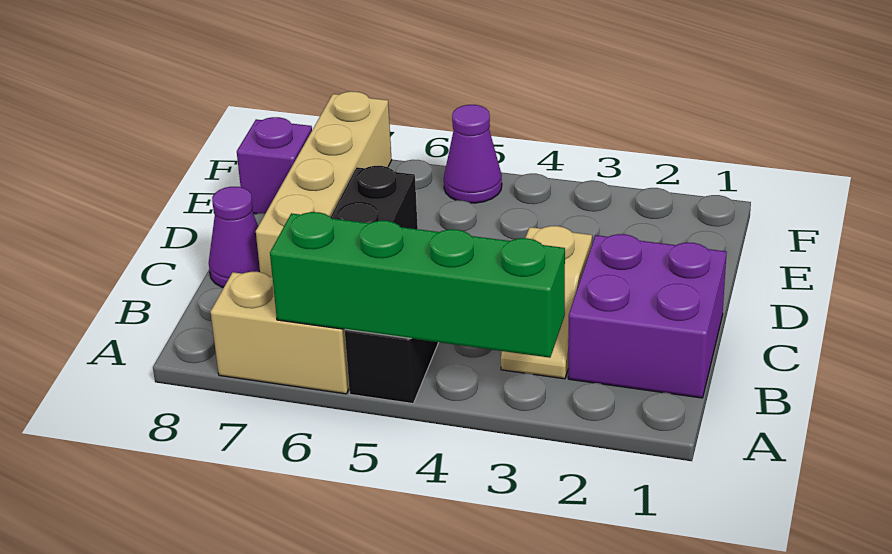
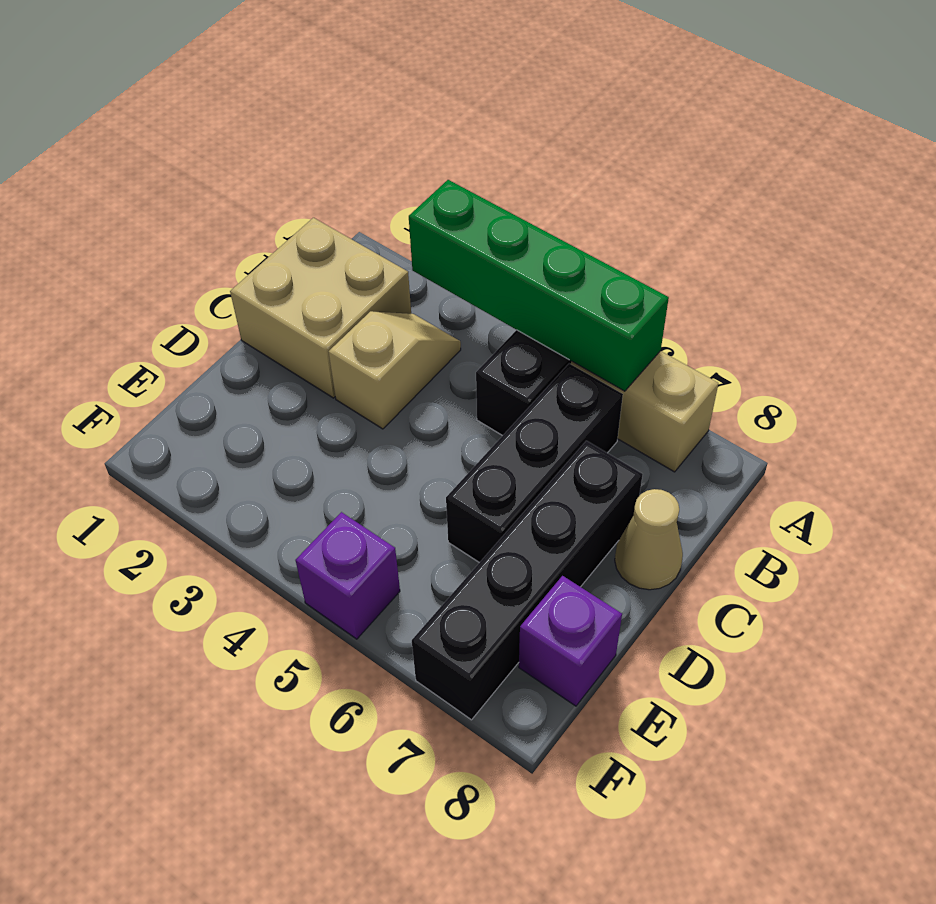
purple brick B1:C2 level 1 -> tan brick B1:C2 level 1
tan brick C7:F7 level 1 -> black brick C7:F7 level 1
purple cone C8 level 1 -> tan cone C8 level 1
purple cone F5 level 1 -> purple brick F5 level 1

